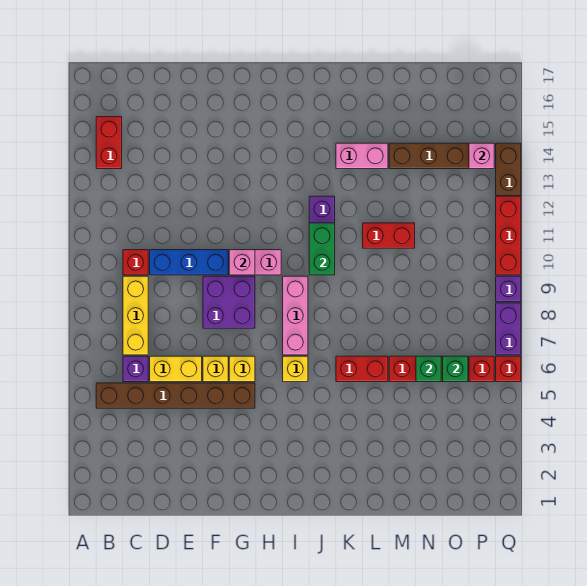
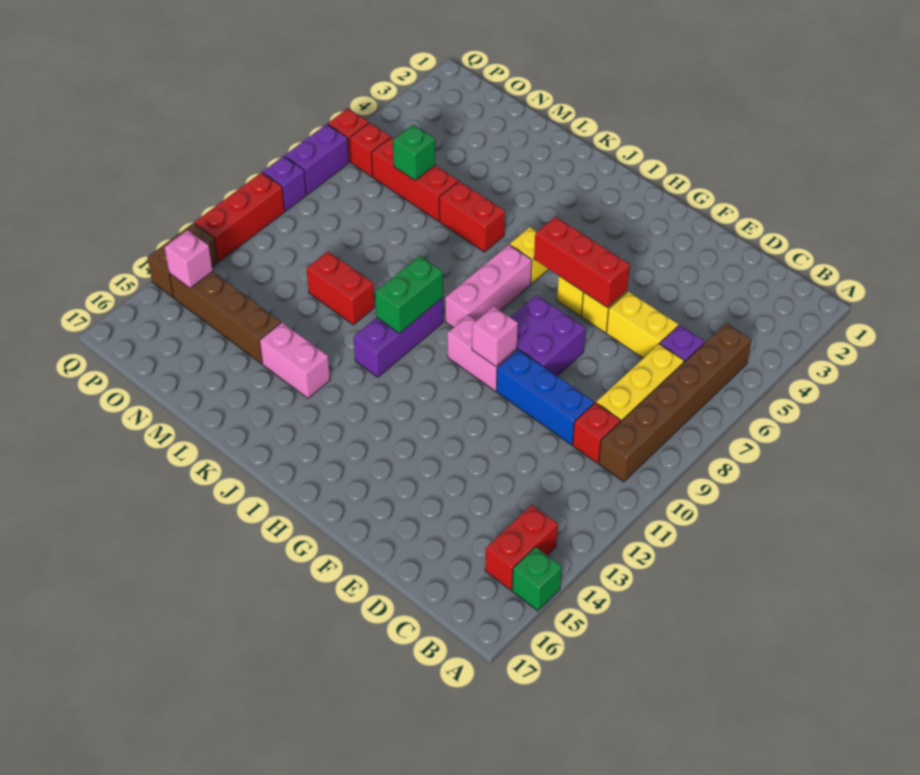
brown brick B5:G5 level 1 -> brown brick B5:B10 level 1
none -> red brick F6:H6 level 2
green brick O6 level 2 -> green brick A15 level 1

